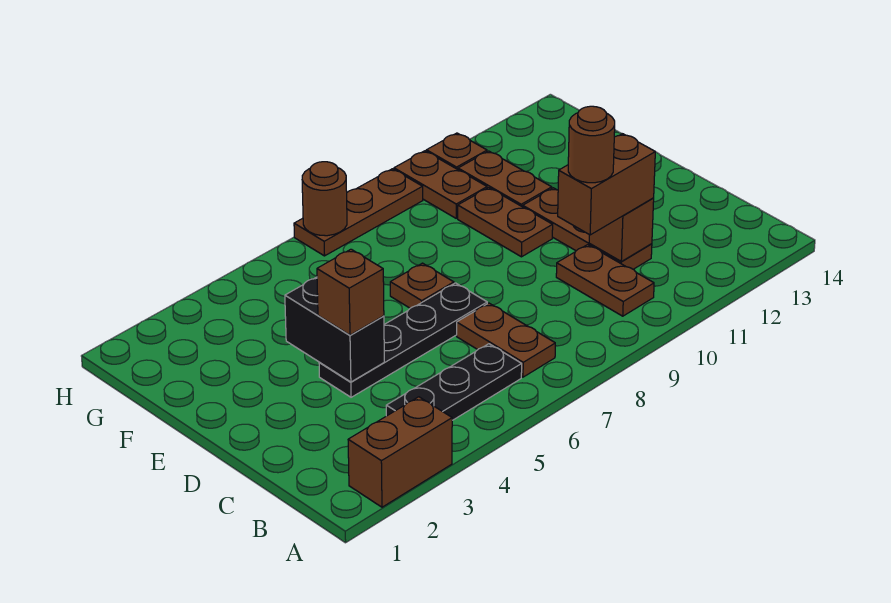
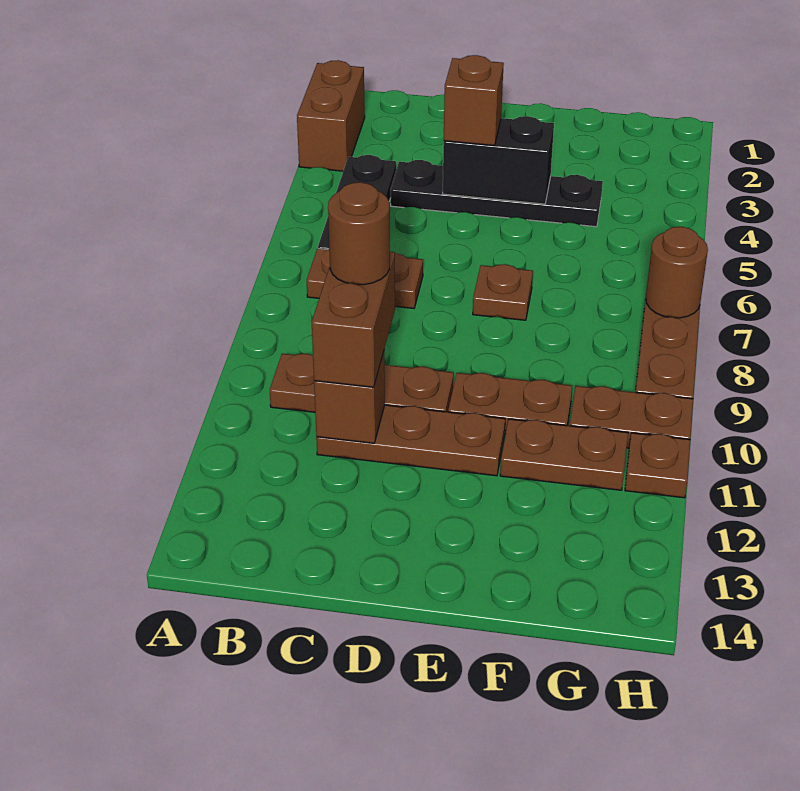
brown plate B10:C10 level 1 -> brown plate B10:D10 level 1
black plate D4:D7 level 1 -> black plate C4:F4 level 1

